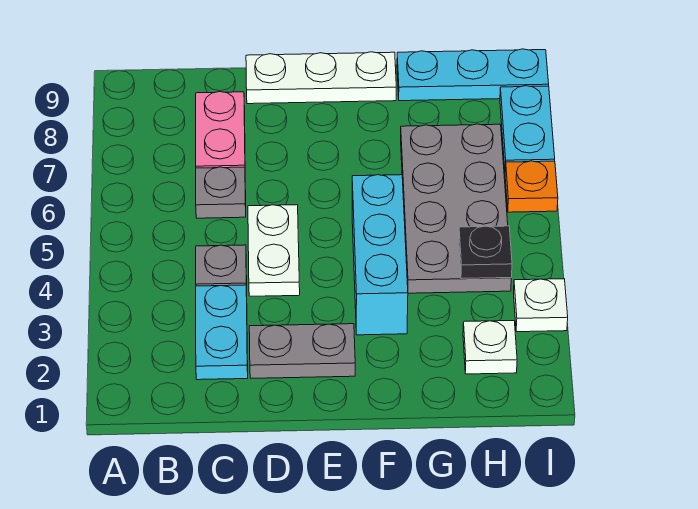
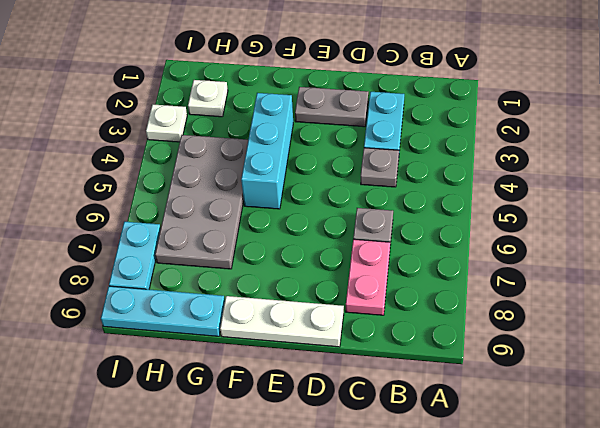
white plate D4:D5 level 1 -> none
black plate H4 level 2 -> none
orange plate I6 level 1 -> none

